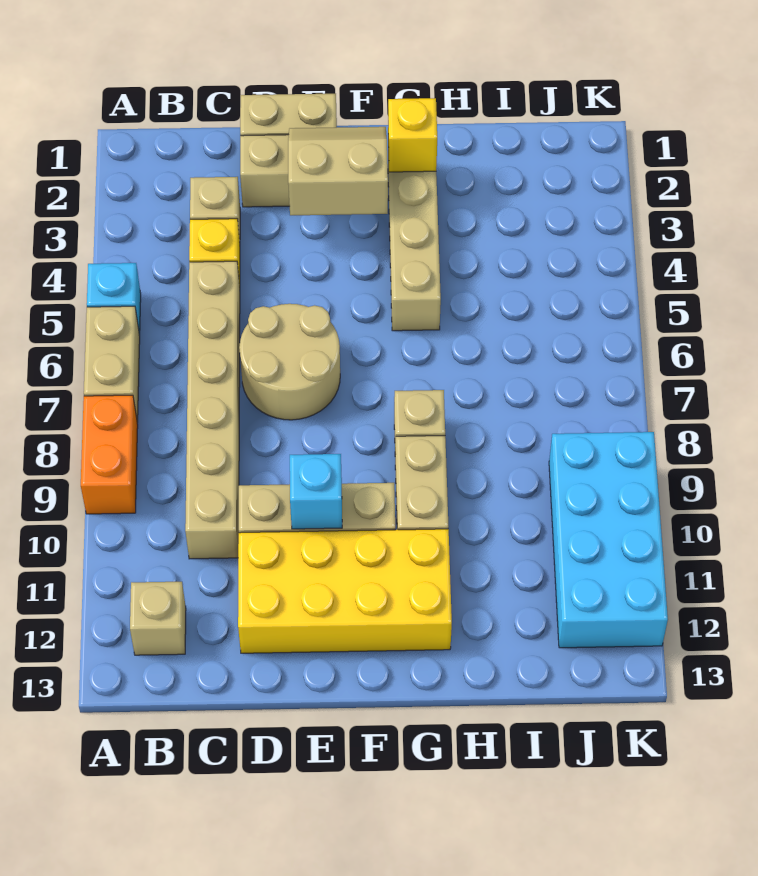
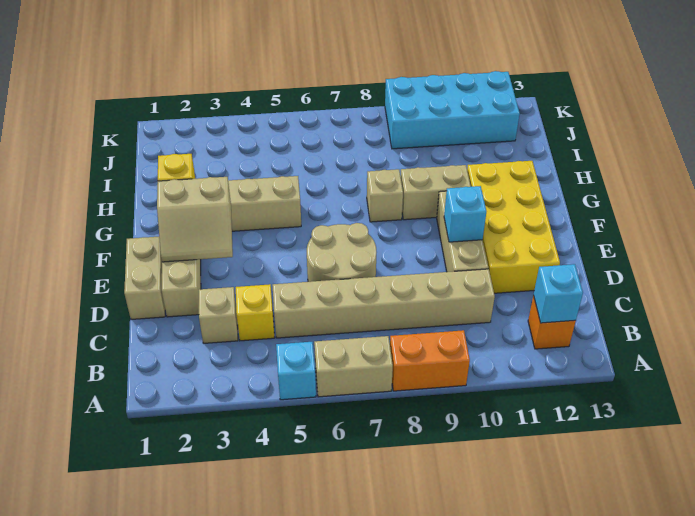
tan brick B12 level 1 -> orange brick B12 level 1
none -> cyan brick B12 level 2
tan slope E2:F3 level 2 top 3 -> tan slope E2:F3 level 2 top F

